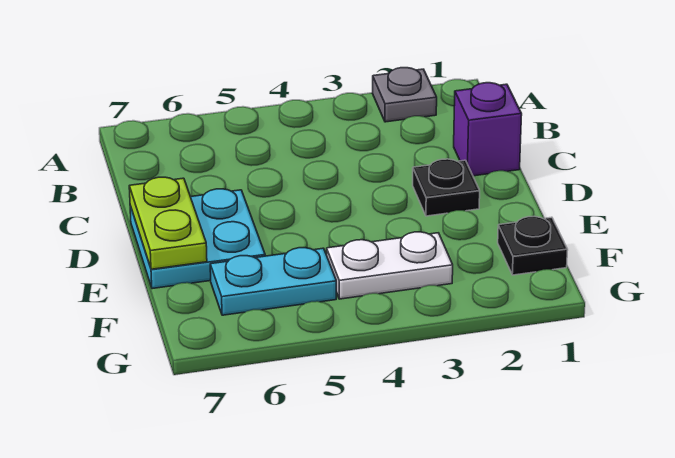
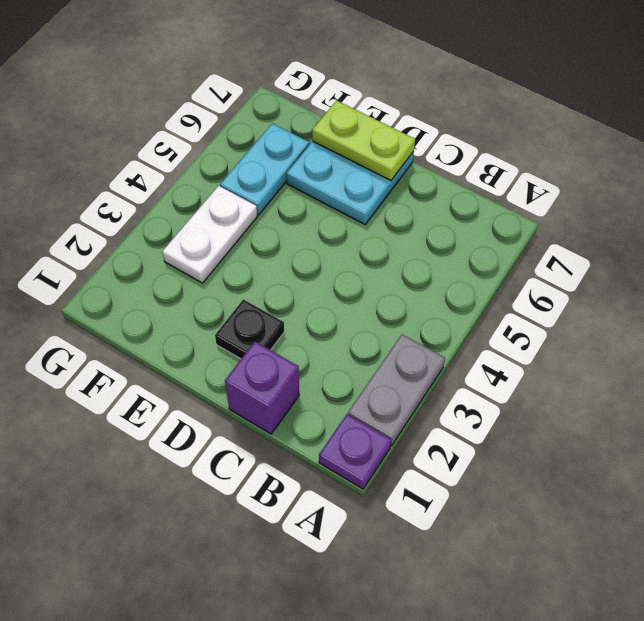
none -> purple plate A1 level 1
grey plate A2 level 1 -> grey plate A2:A3 level 1
black plate F1 level 1 -> none

